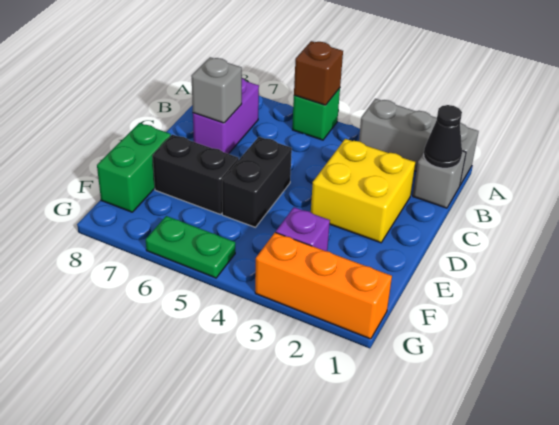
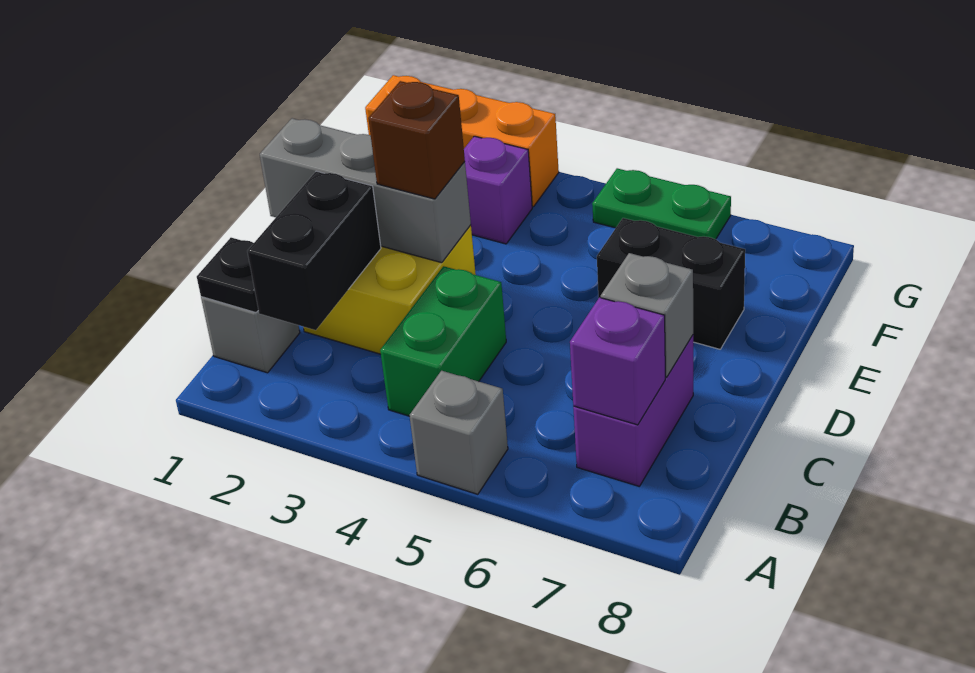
grey brick A1:A3 level 1 -> grey brick D1:D3 level 2
green brick A5 level 1 -> grey brick A5 level 1
brown brick A5 level 2 -> brown brick D3 level 3
black cone B1 level 2 -> black plate B1 level 2
none -> purple brick B7 level 2
black brick D5:E5 level 1 -> black brick B2:C2 level 2
green brick E8:F8 level 1 -> green brick B4:C4 level 1

